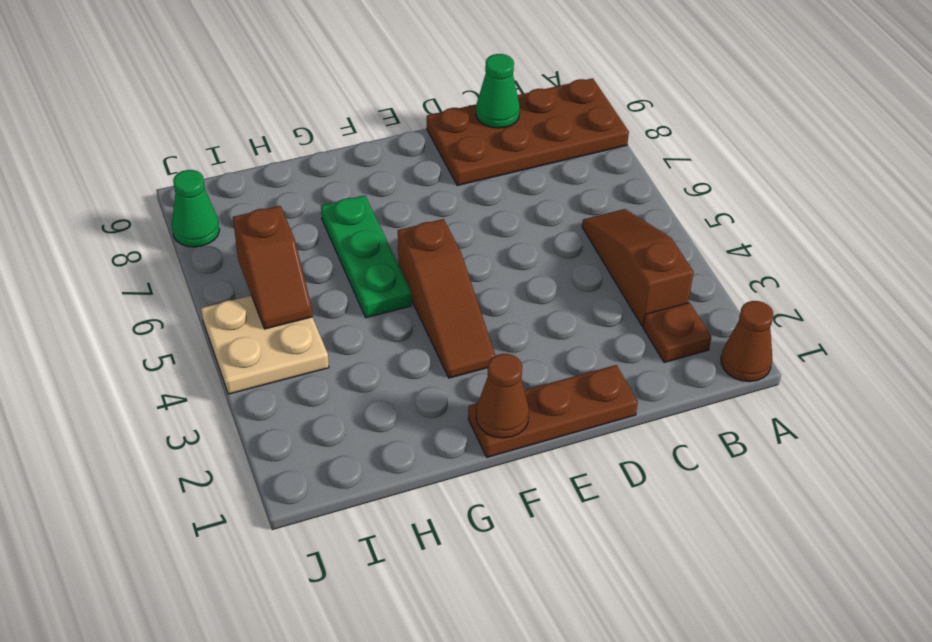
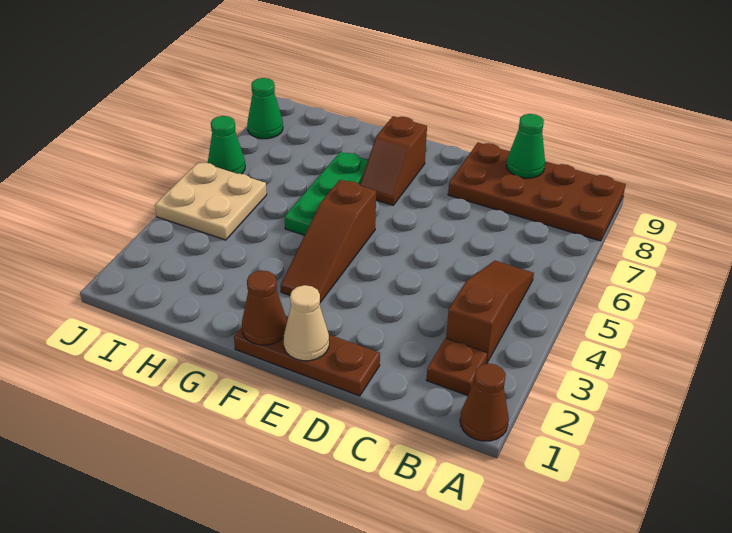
none -> tan cone E1 level 2
brown slope I5:I6 level 2 top 6 -> brown slope F7:F8 level 1 top 8
none -> green cone J6 level 1

